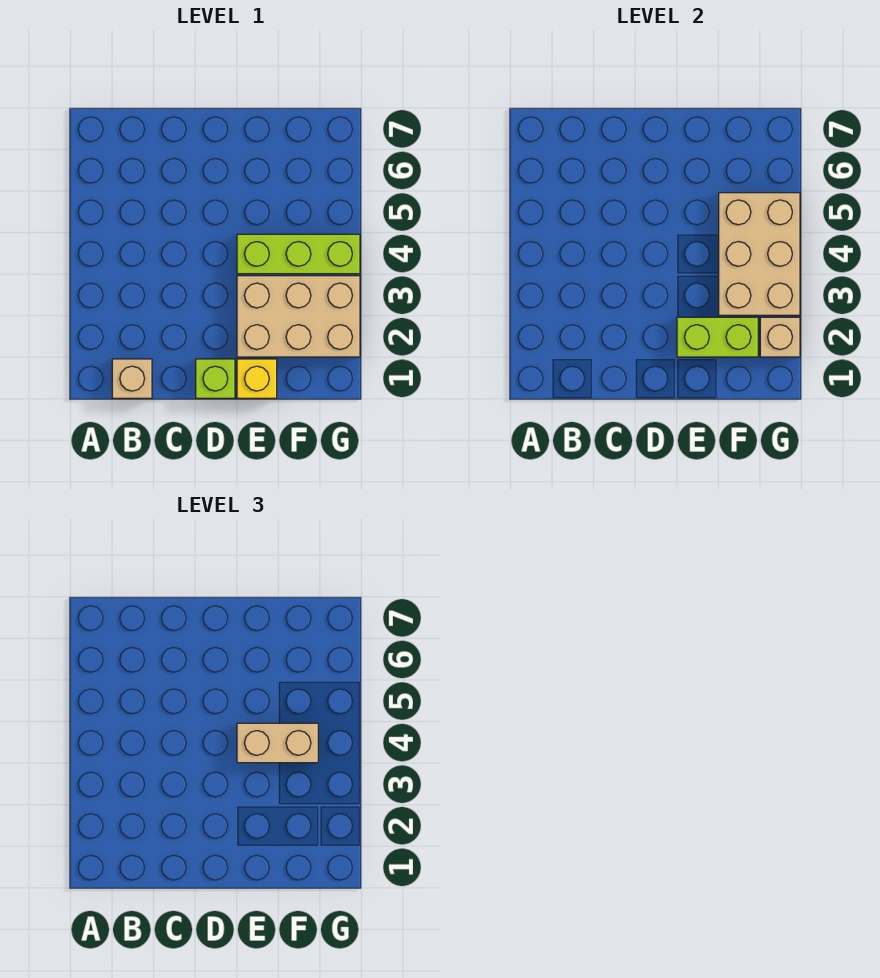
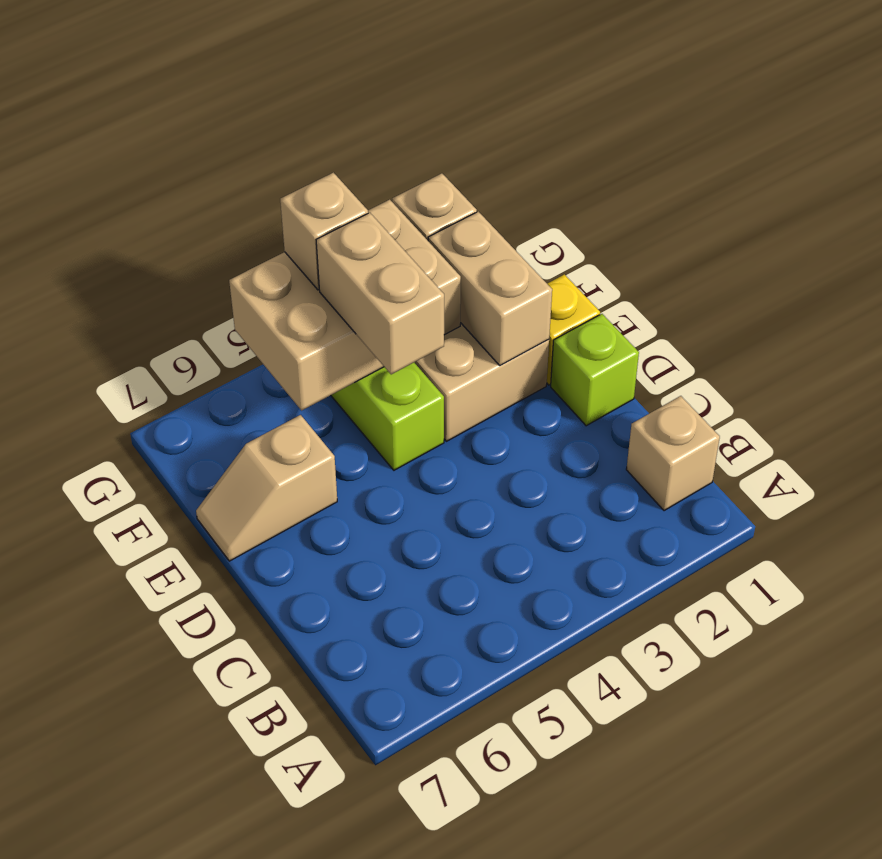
lime brick E2:F2 level 2 -> tan brick E2:F2 level 2
none -> tan slope E6:E7 level 1 top 6
none -> tan brick G4 level 3

